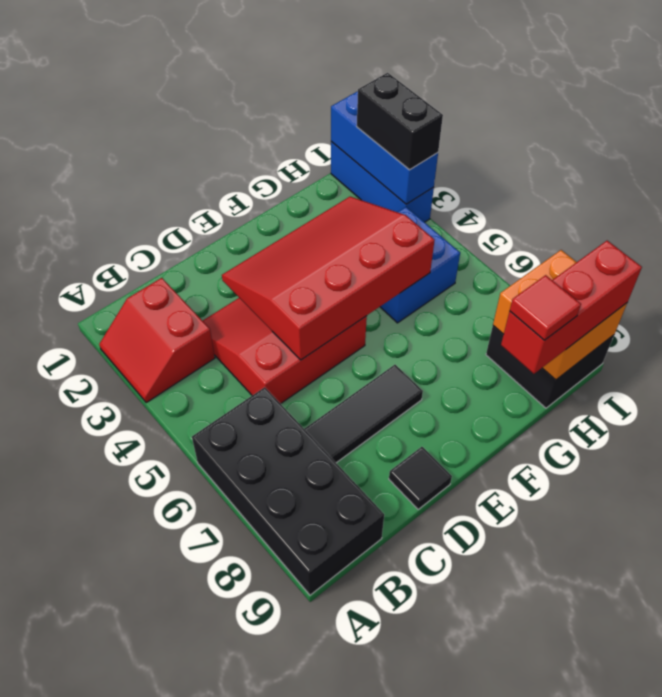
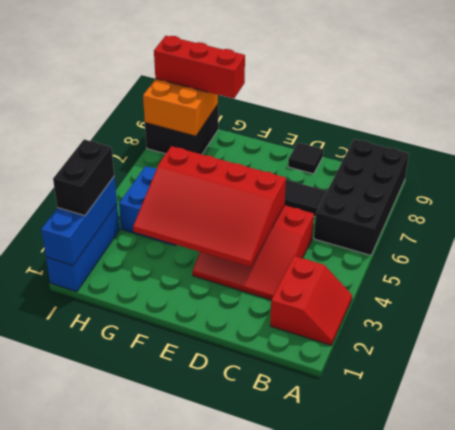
red tile G9 level 4 -> none

